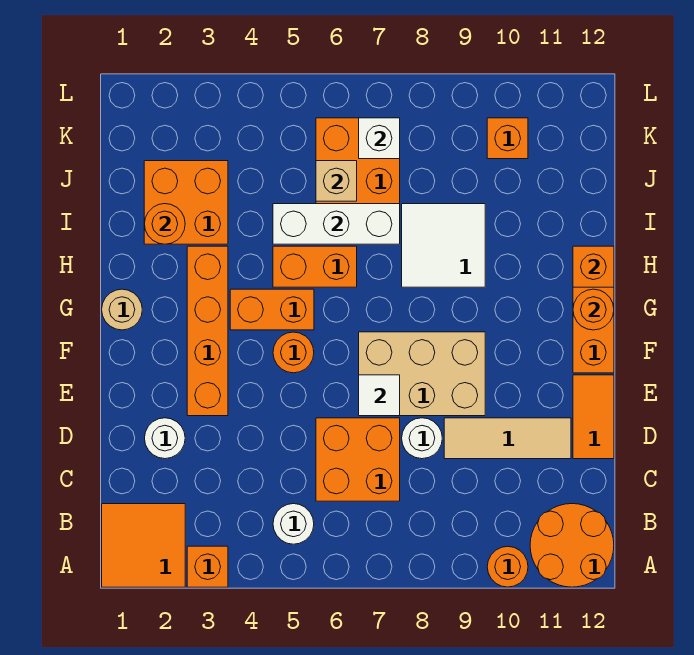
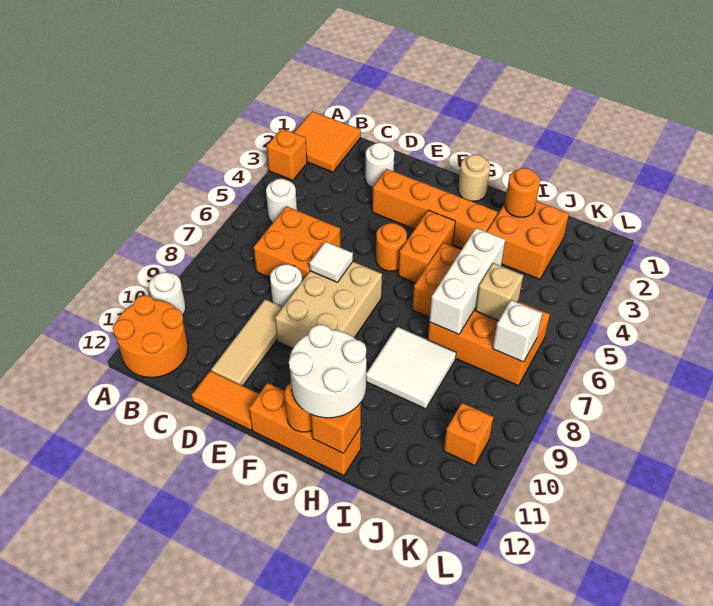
orange round brick A10 level 1 -> white round brick A10 level 1
none -> white round brick G11:H12 level 3

